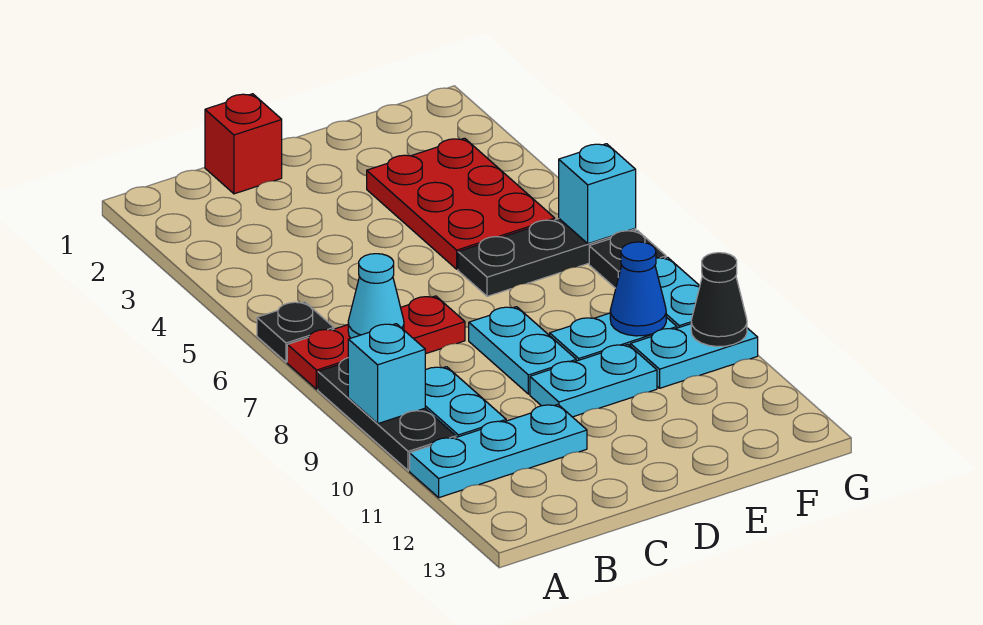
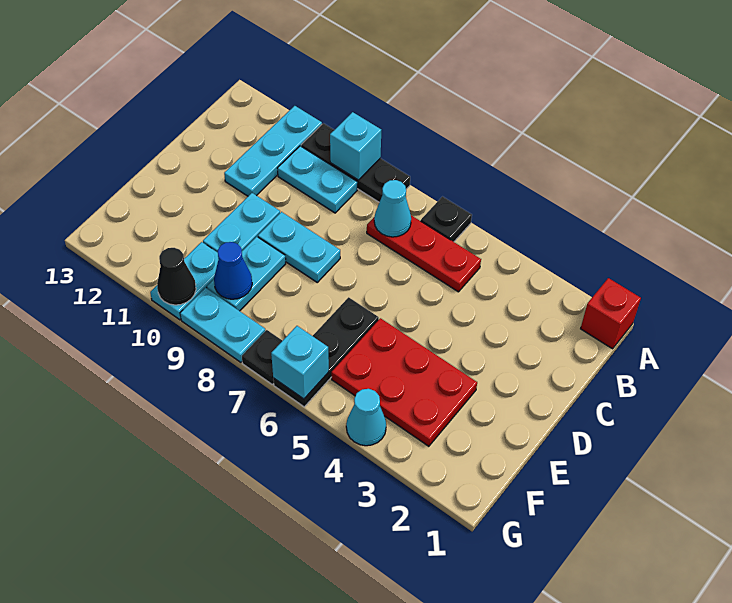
red plate A7:C7 level 1 -> red plate B5:B7 level 1
red brick C1 level 1 -> red brick A1 level 1
none -> cyan cone G4 level 1

